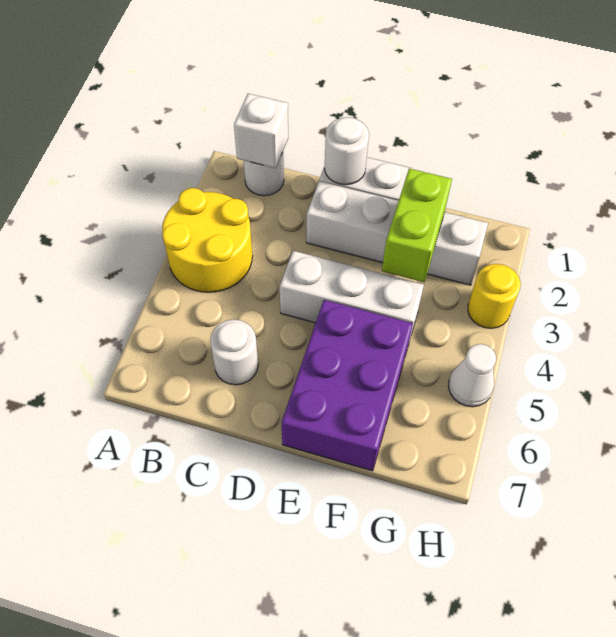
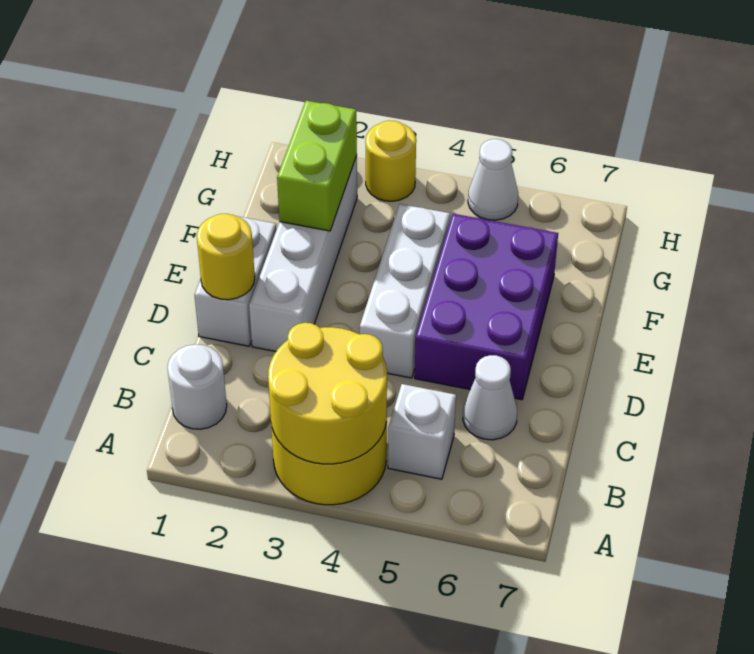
none -> yellow round brick A3:B4 level 2
white brick B1 level 2 -> white brick B5 level 1
white round brick C6 level 1 -> white cone C6 level 1
white round brick D1 level 2 -> yellow round brick D1 level 2
purple brick E5:F7 level 1 -> purple brick D5:F6 level 1
lime brick F2:F3 level 2 -> lime brick F2:G2 level 2

